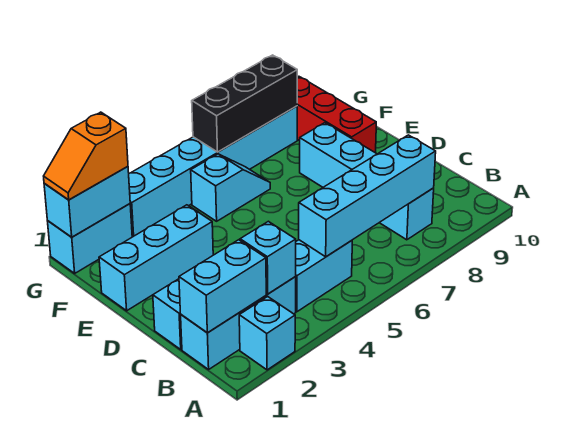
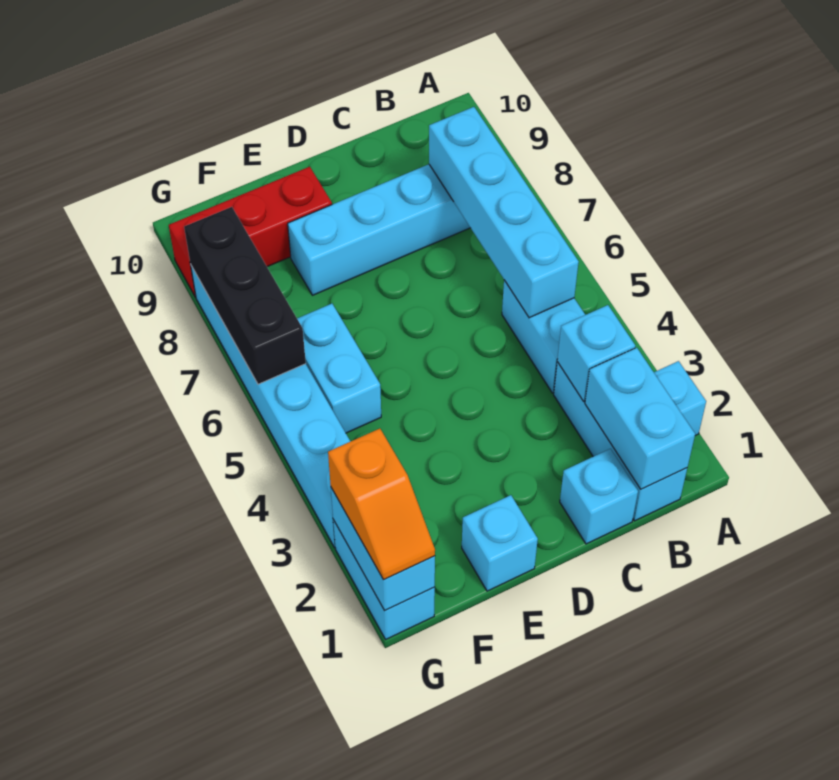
cyan brick E1:E3 level 1 -> cyan brick E1 level 1
cyan slope F5:F6 level 1 top 5 -> cyan brick F5:F6 level 1

